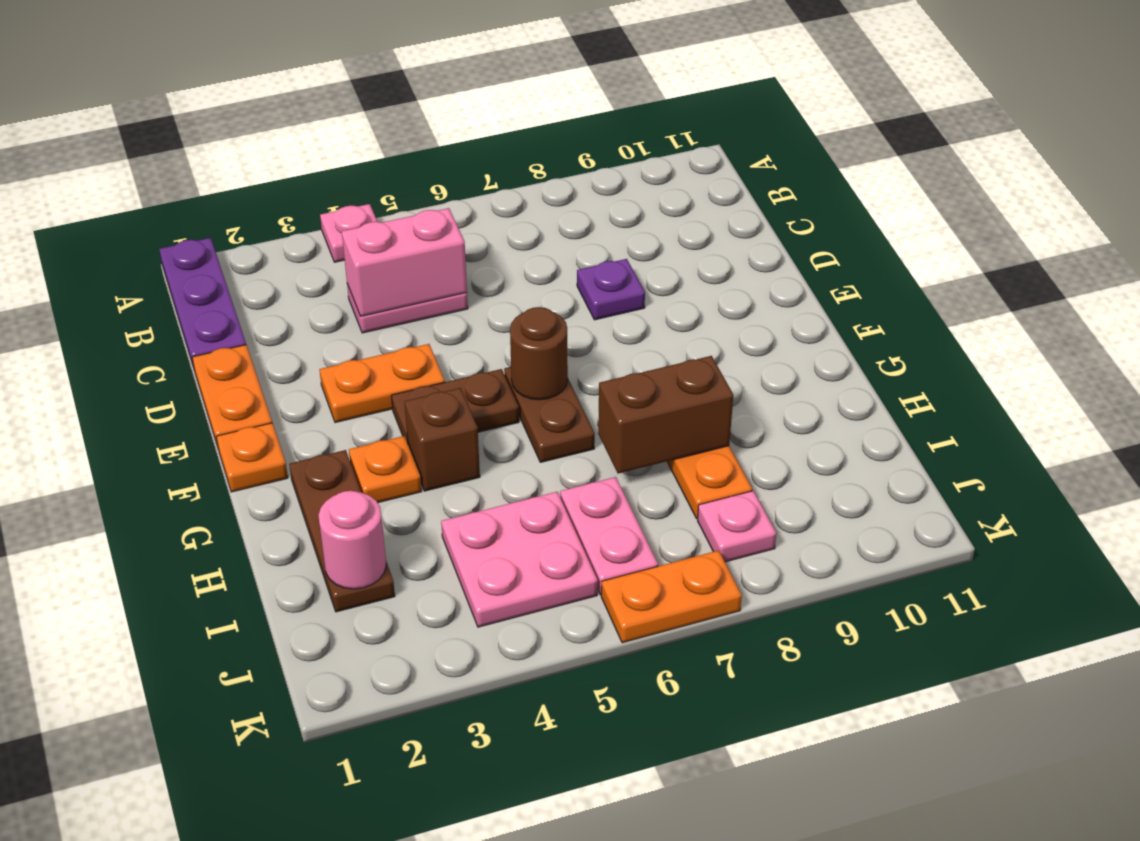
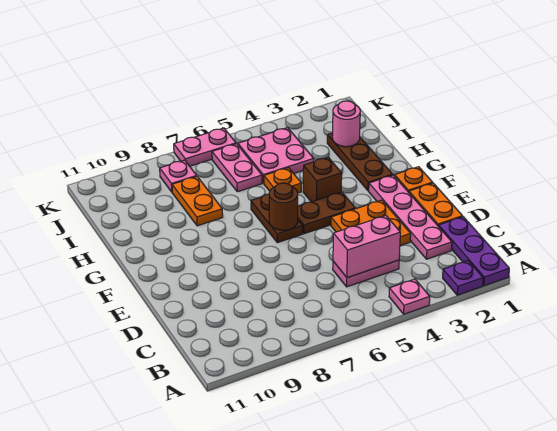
none -> pink plate C2:F2 level 1
purple plate D8 level 1 -> purple plate A2 level 1
orange plate E3:E4 level 1 -> orange plate D3:E4 level 1
orange plate G3 level 1 -> orange plate H5 level 1
brown brick H7:H8 level 2 -> none
orange plate K6:K7 level 1 -> pink plate K6:K7 level 1

